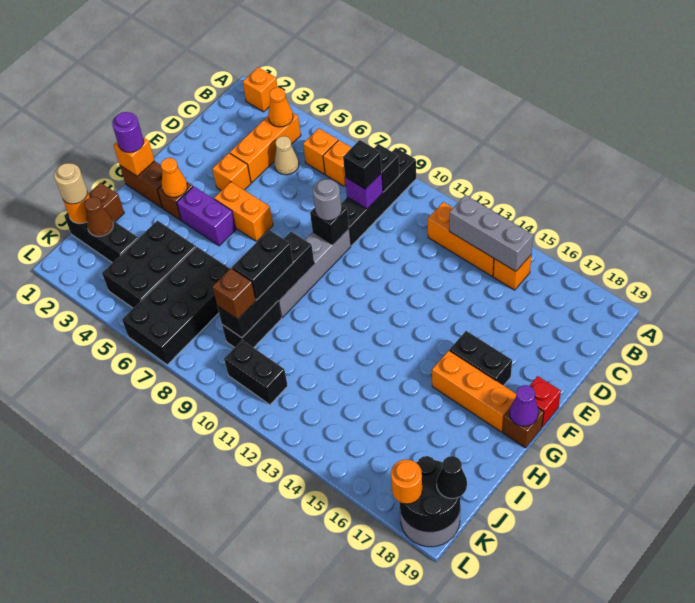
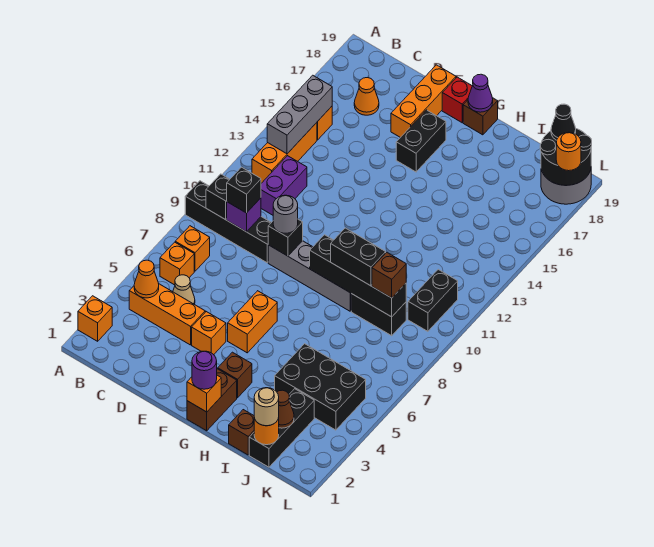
orange cone G3 level 2 -> orange cone C17 level 1
purple brick G4:G5 level 1 -> purple brick C11:C12 level 1
orange brick G16:G18 level 1 -> orange brick E17:E19 level 1
black brick I6:L7 level 1 -> none

